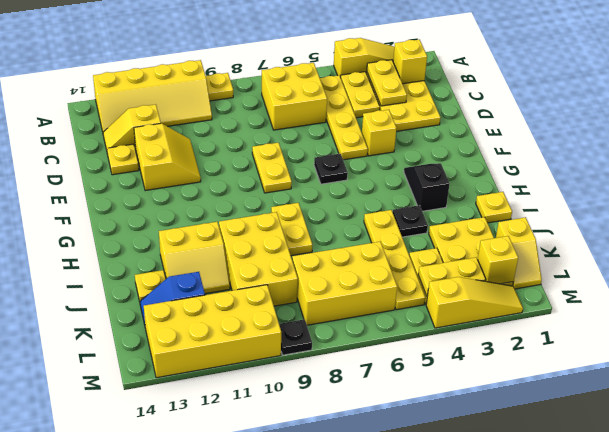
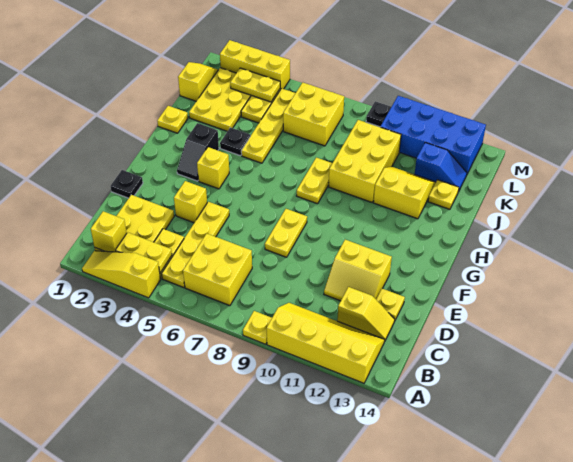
yellow plate B3:C3 level 2 -> yellow plate B3:B4 level 2
yellow slope D11:E12 level 1 top 12 -> yellow slope D11:E12 level 1 top E
black plate F6 level 1 -> black plate E1 level 1
yellow brick K6:L8 level 1 -> yellow brick K6:L7 level 1
yellow brick L2 level 2 -> yellow brick G4 level 1
yellow brick L10:M13 level 1 -> blue brick L10:M13 level 1
yellow slope M2:M4 level 1 top 4 -> yellow brick M2:M4 level 1

